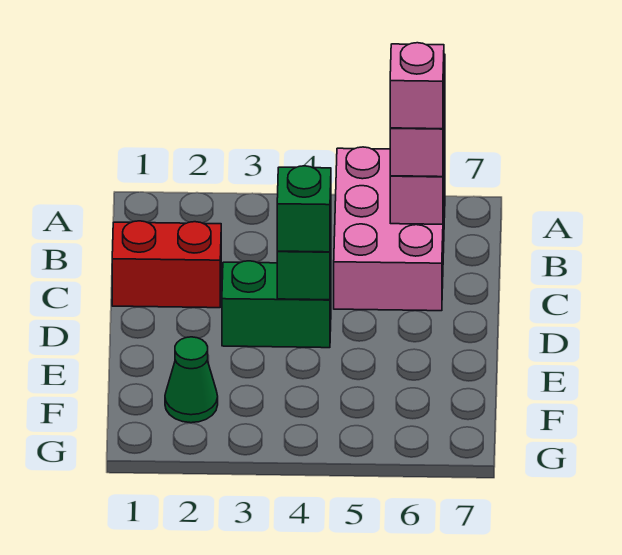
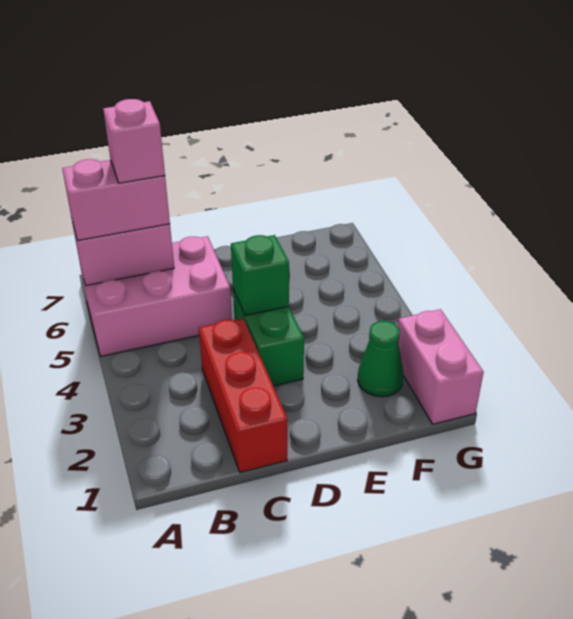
red brick C1:C2 level 1 -> red brick C1:C3 level 1
green brick D4 level 3 -> none
none -> pink brick G1:G2 level 1

